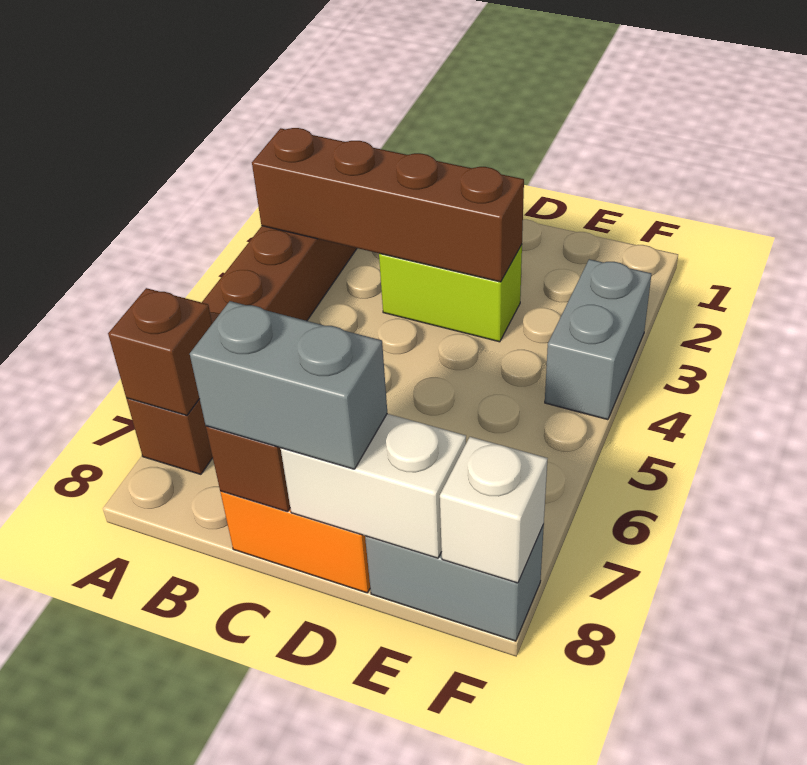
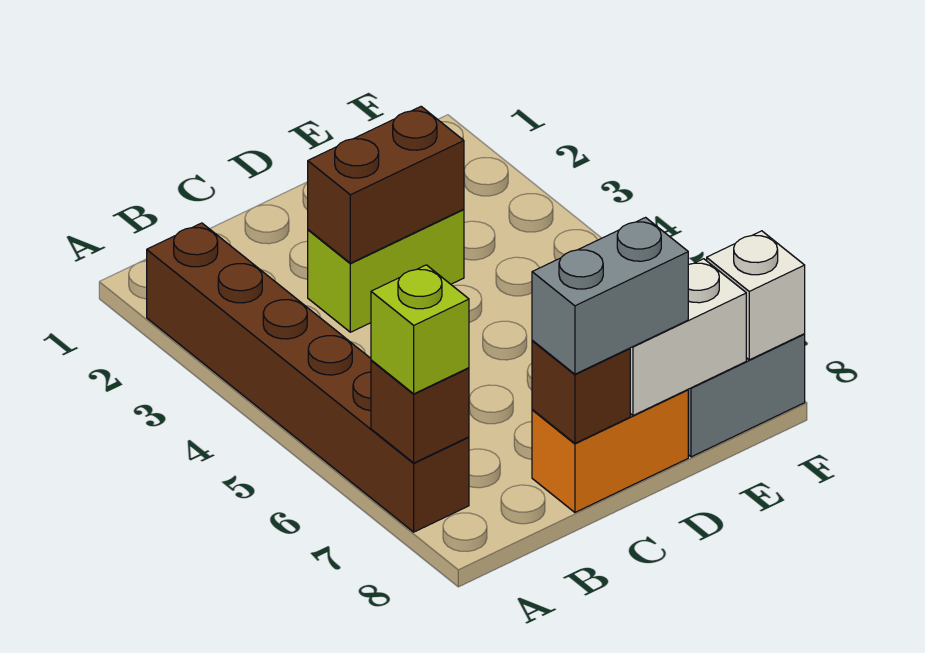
brown brick A3:D3 level 2 -> brown brick C3:D3 level 2
none -> lime brick A7 level 3
grey brick F3:F4 level 1 -> none

